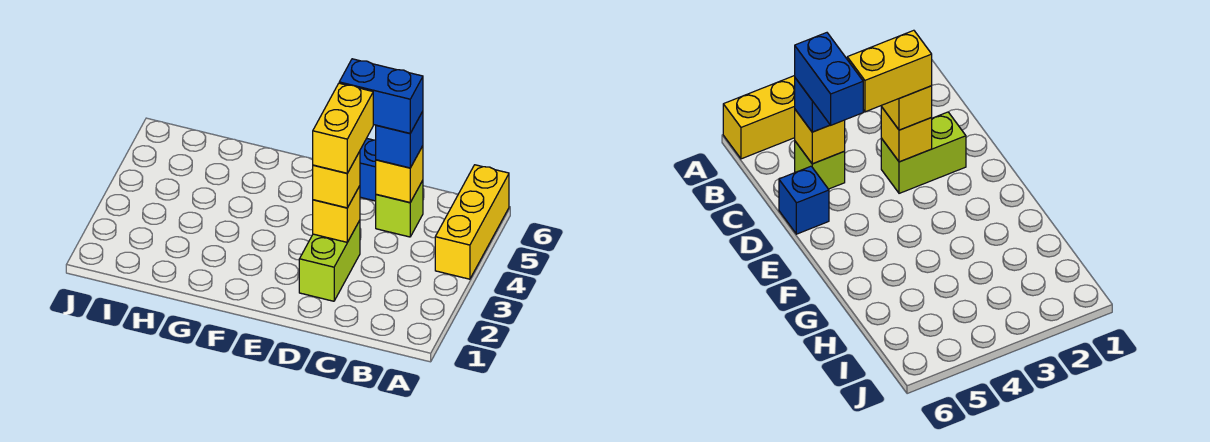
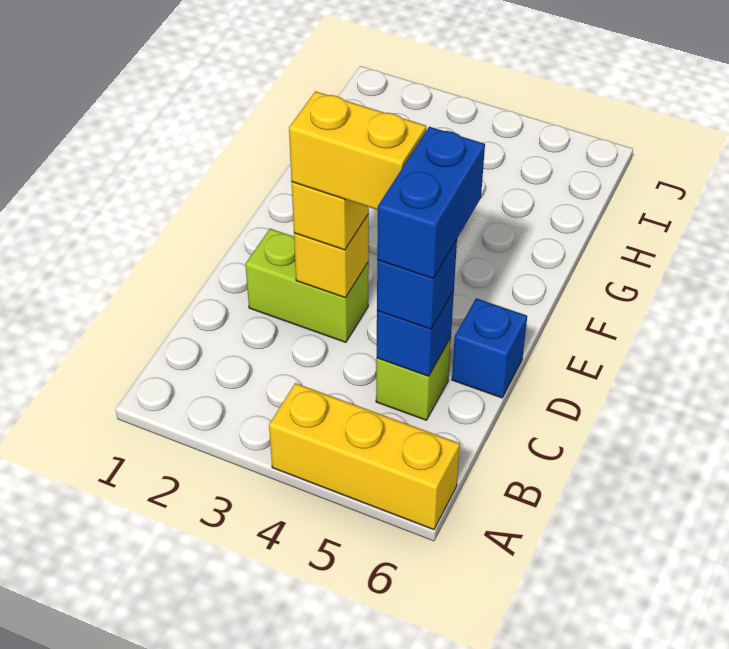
yellow brick C5 level 2 -> blue brick C5 level 2

